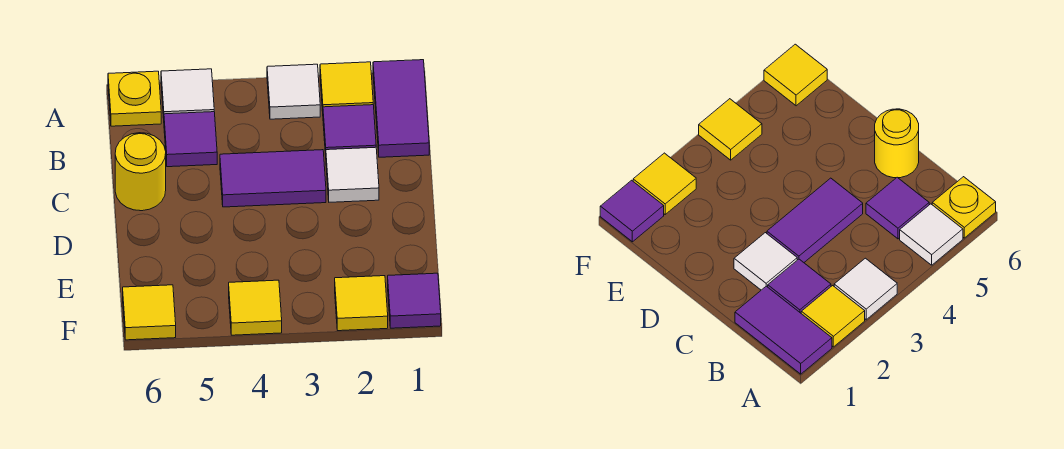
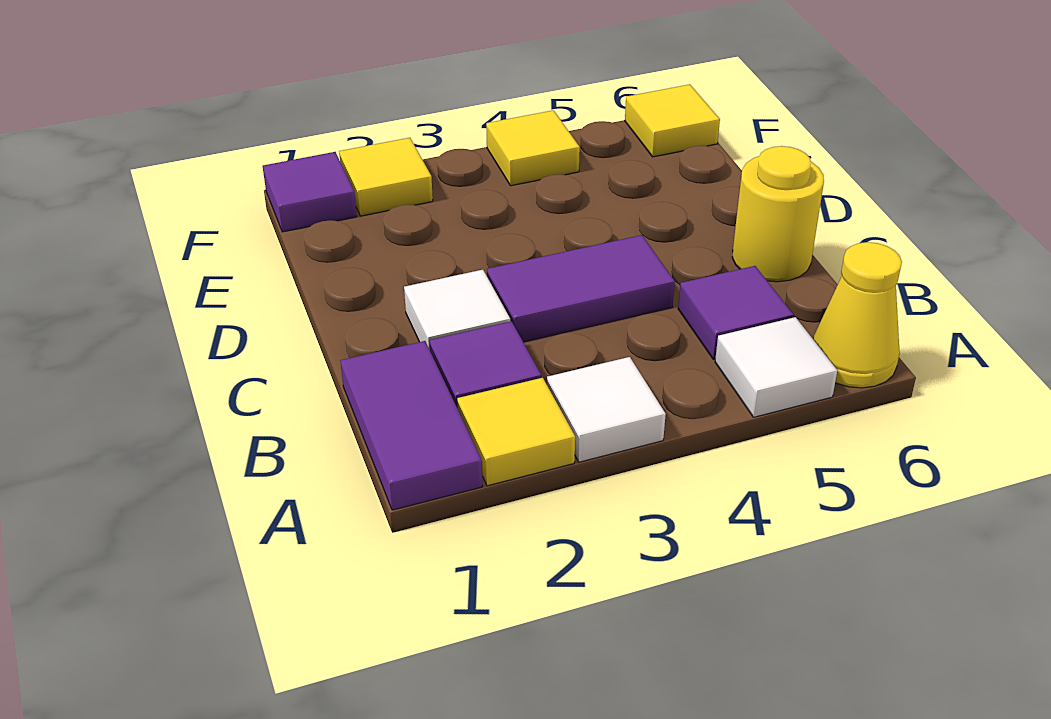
yellow plate A6 level 1 -> yellow cone A6 level 1

